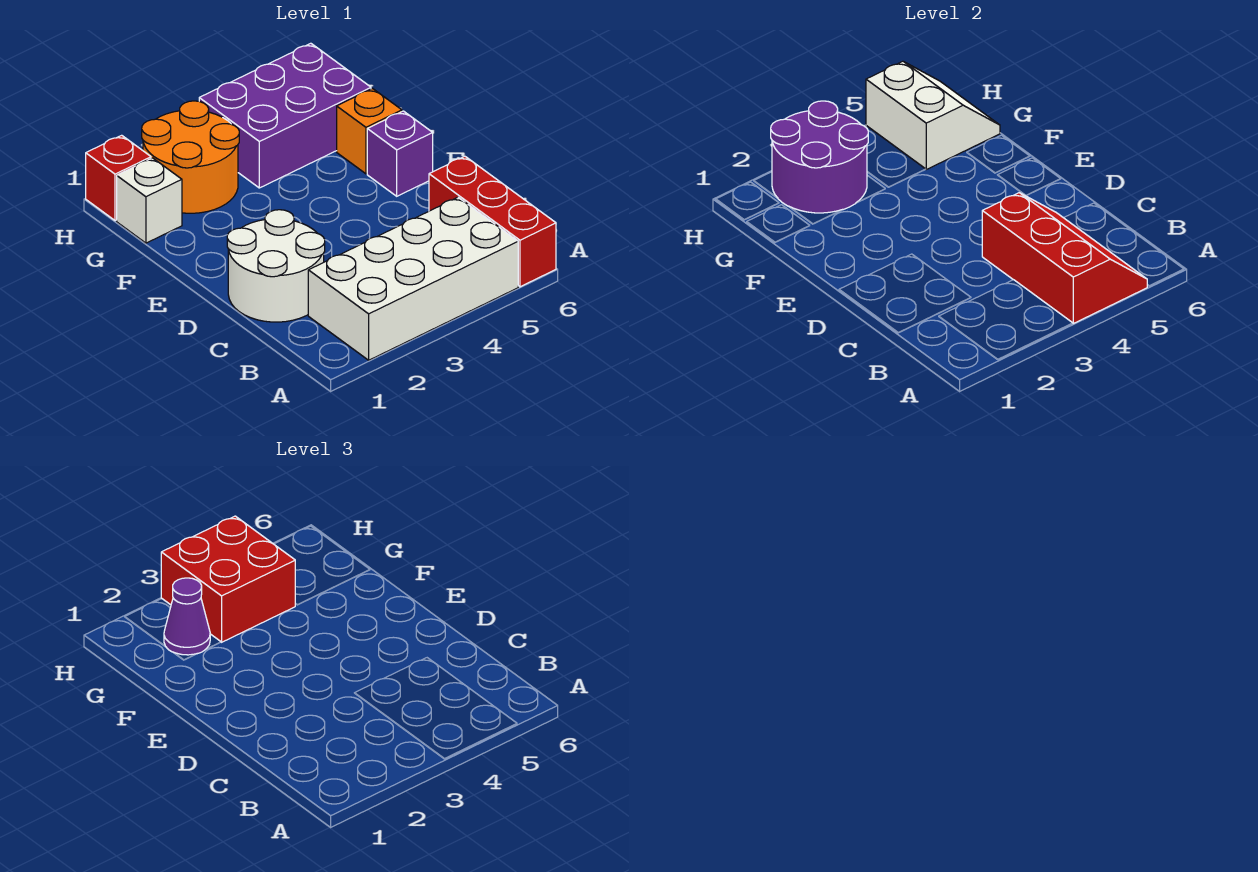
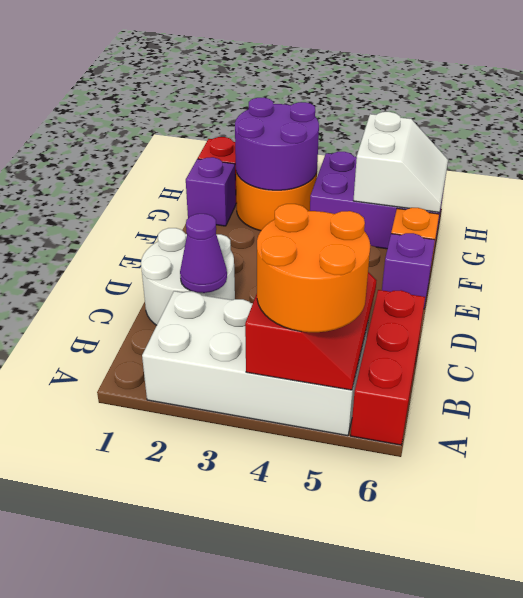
none -> orange round brick A4:B5 level 3
white brick G1 level 1 -> purple brick G1 level 1
purple cone G2 level 3 -> purple cone C2 level 2
red brick G3:H4 level 3 -> none

